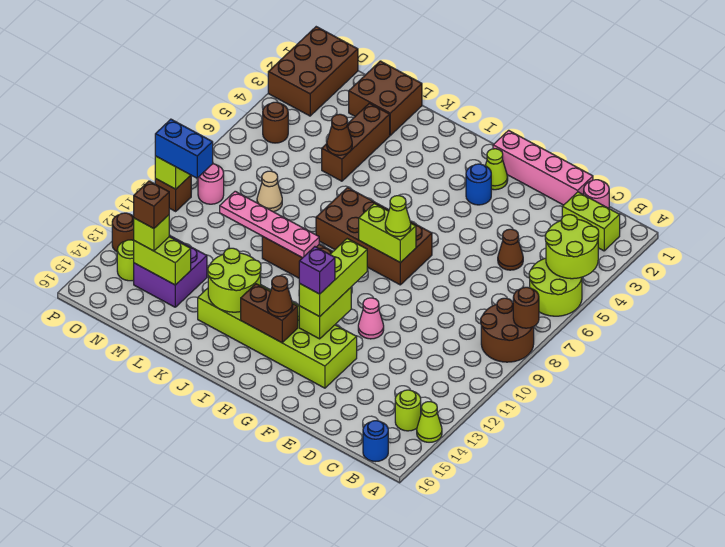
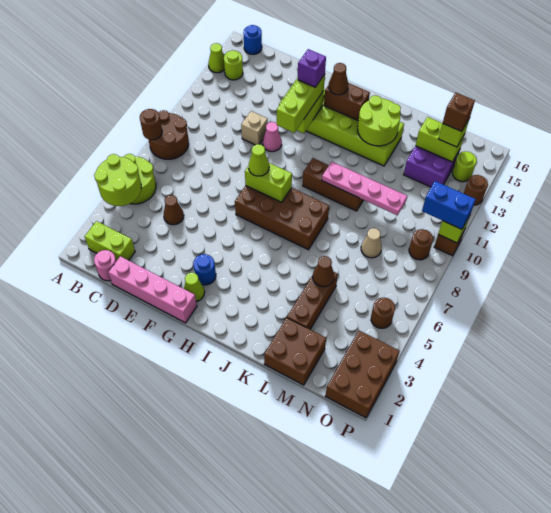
none -> tan brick E11 level 1
pink round brick O9 level 1 -> brown round brick O9 level 1

